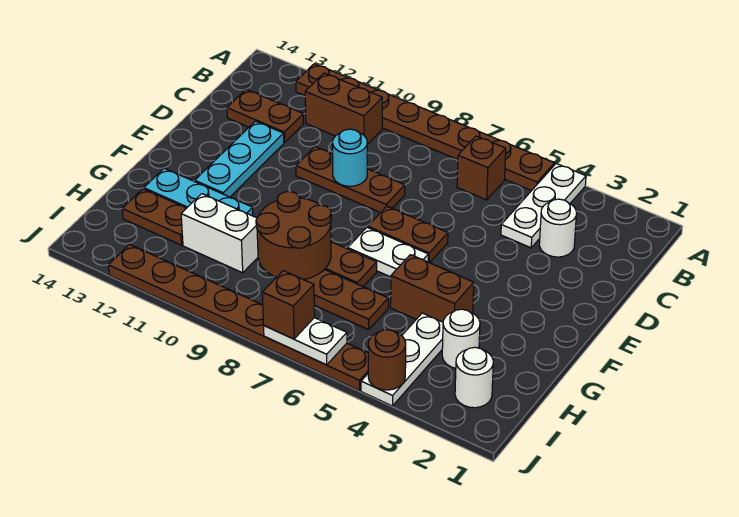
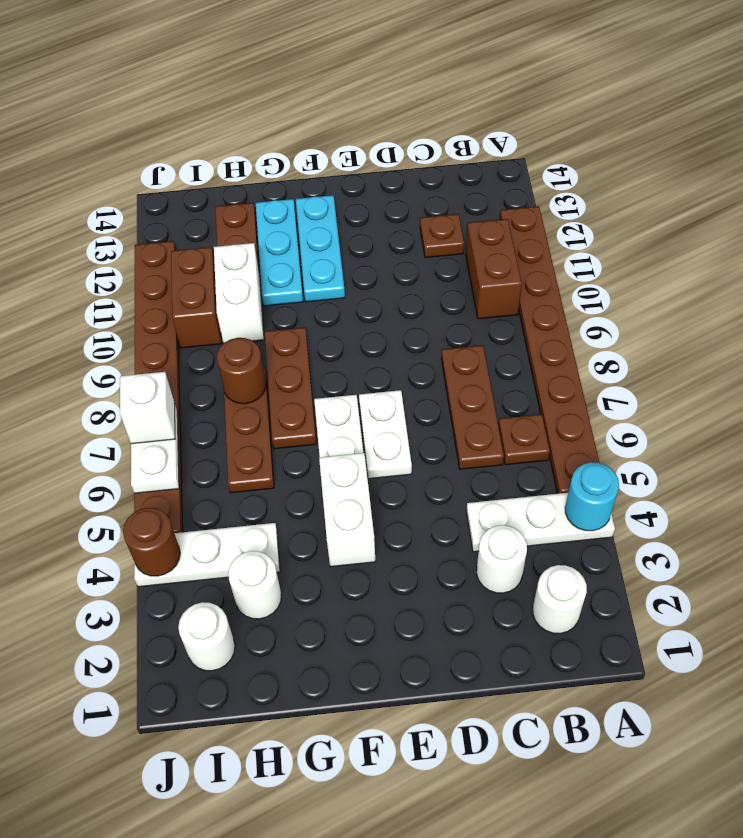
none -> white round brick B2 level 1
brown brick B6 level 1 -> brown plate B6 level 1
brown plate C12:C13 level 1 -> brown plate C12 level 1
brown plate D8:D10 level 1 -> brown plate C6:C8 level 1
cyan round brick D9 level 2 -> cyan round brick A4 level 2
cyan plate D12:F12 level 1 -> cyan plate F11:F13 level 1
brown plate E6:E7 level 1 -> white plate E6:E7 level 1
none -> white brick F4:F5 level 1
brown brick G4:G5 level 1 -> brown brick I10:I11 level 1
brown round brick G8:H9 level 2 -> brown round brick H8 level 2
brown brick J7 level 3 -> white brick J7 level 3

